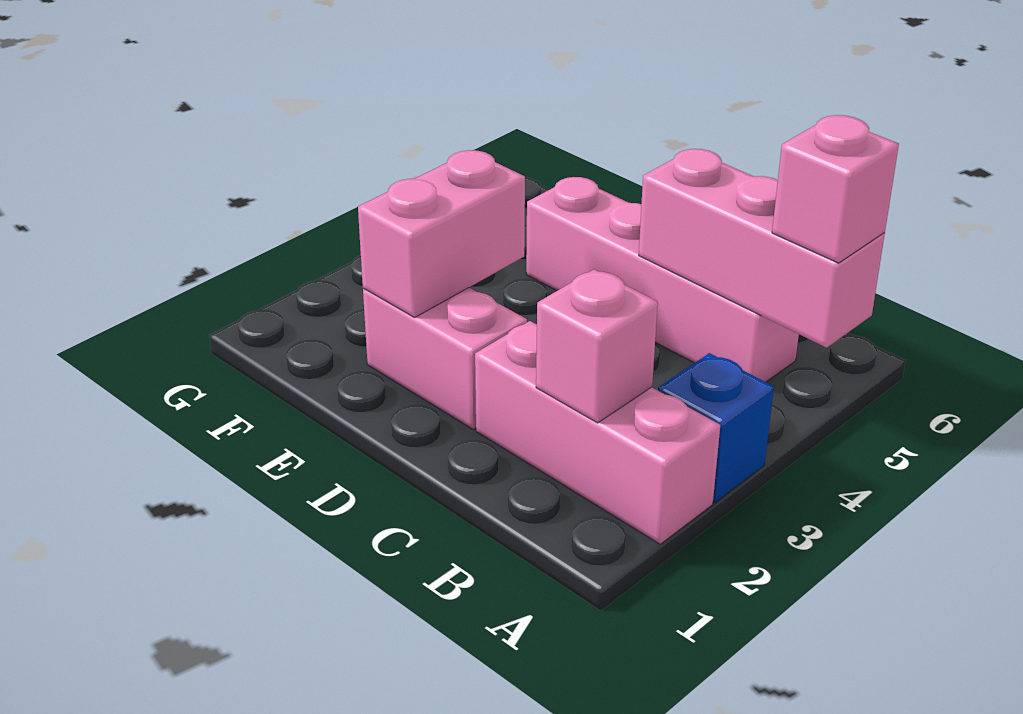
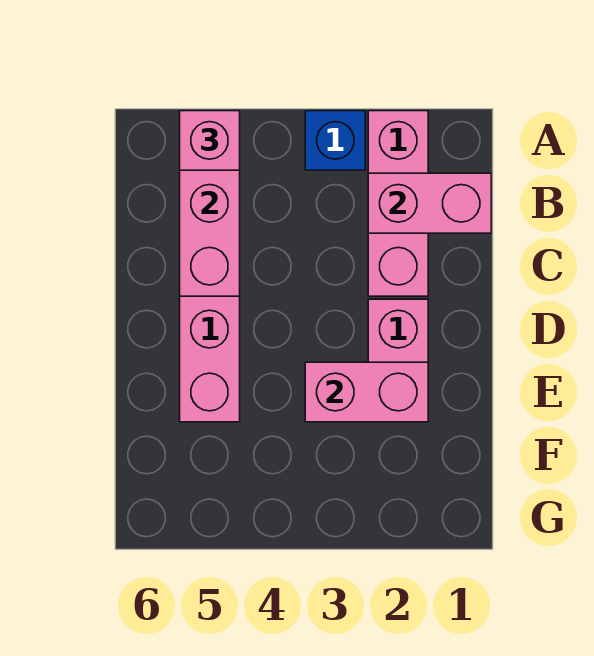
pink brick B2 level 2 -> pink brick B1:B2 level 2

